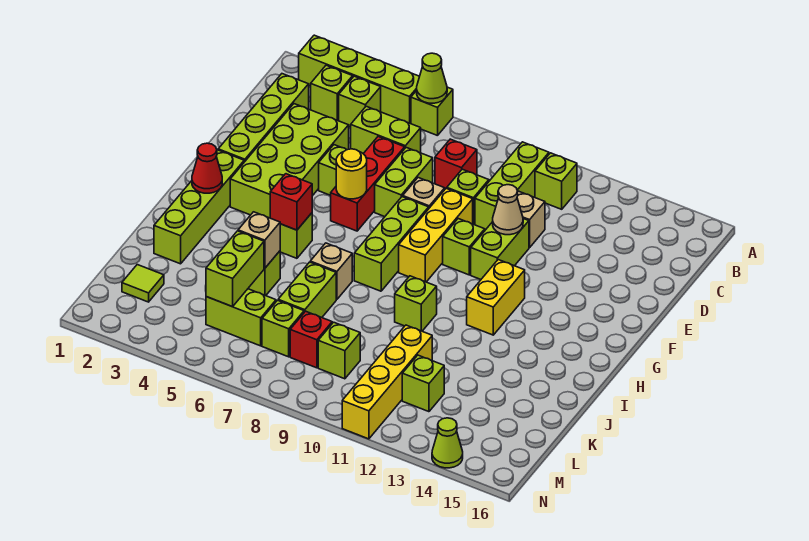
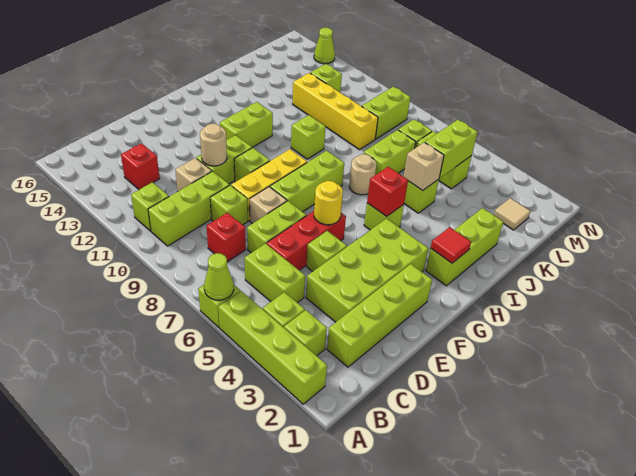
tan cone E11 level 2 -> tan round brick E11 level 2
lime brick G2:J2 level 1 -> lime brick H2:J2 level 1
yellow brick G12:H12 level 1 -> lime brick G12:H12 level 1
red cone H2 level 2 -> red tile H2 level 2
tan brick I7 level 1 -> tan round brick I7 level 1
yellow brick K11:N11 level 1 -> yellow brick K9:K12 level 1
lime tile L2 level 1 -> tan tile L2 level 1
red brick L8 level 1 -> red brick C13 level 1
lime brick L9 level 1 -> lime brick L9:M9 level 1

